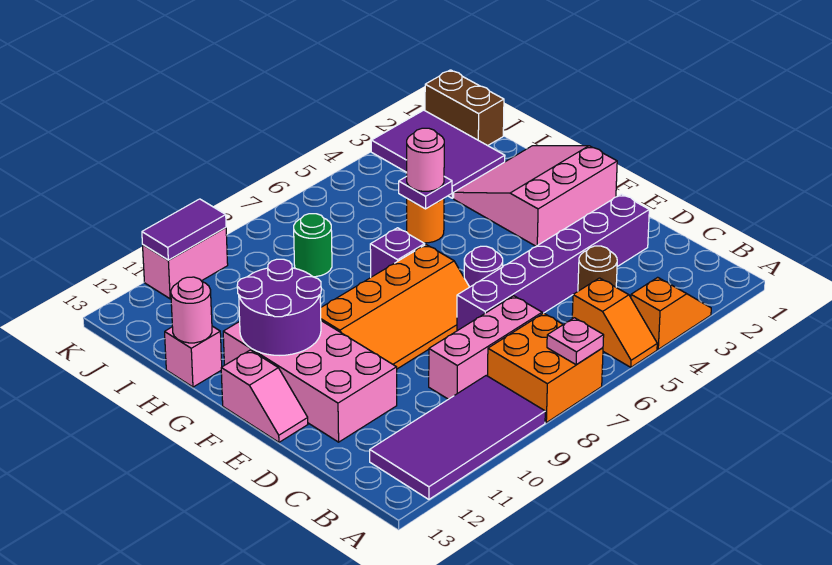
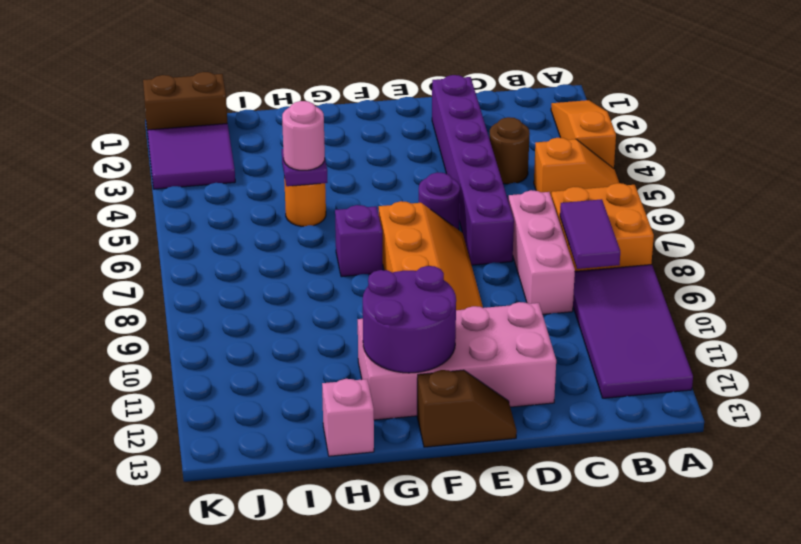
orange slope A3:A4 level 1 top 4 -> orange slope A2:A4 level 1 top 4
pink plate A7 level 2 -> none
pink slope E13:F13 level 1 top F -> brown slope E13:F13 level 1 top F
pink slope F1:H3 level 1 top F -> none
pink round brick H13 level 2 -> none
purple tile I2:K3 level 1 -> purple tile J2:K3 level 1
green round brick I8 level 1 -> none
pink brick K10:K11 level 1 -> none
purple tile K10:K11 level 2 -> purple tile B8:B9 level 2

